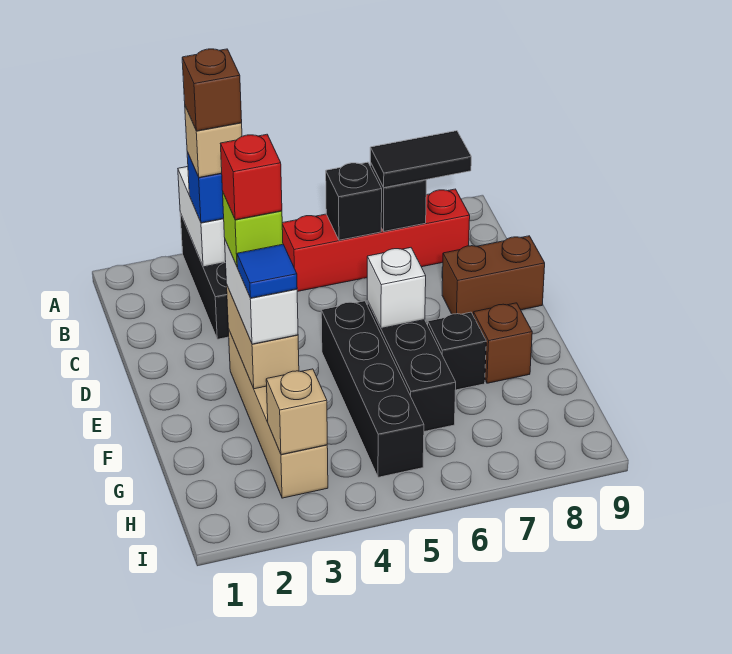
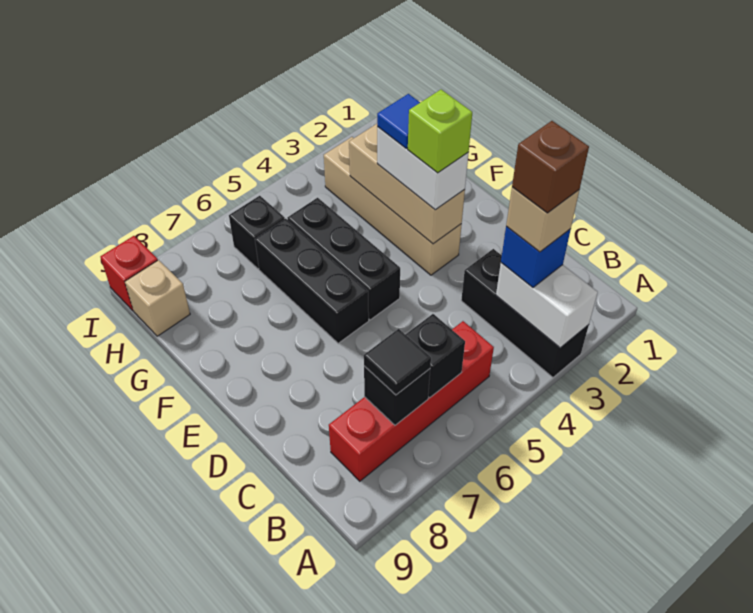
black tile B7:B8 level 3 -> black tile B7 level 3
brown brick D8:D9 level 1 -> none
tan brick E3:F3 level 2 -> tan brick E3:G3 level 2
red brick E3 level 5 -> red brick I9 level 1
black brick E5:H5 level 1 -> black brick E5:G5 level 1
white brick E6 level 2 -> none
black brick F7 level 1 -> black brick H6 level 1
brown brick F8 level 1 -> none
tan brick H3 level 2 -> tan brick H9 level 1

